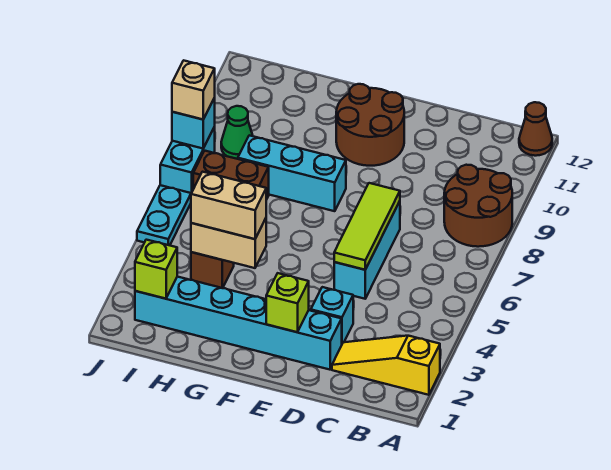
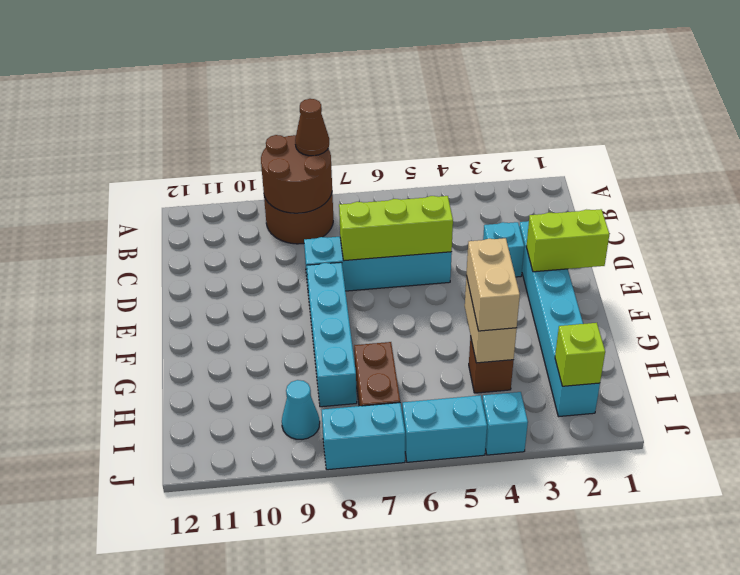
yellow slope A2:C2 level 1 top A -> none
brown cone A12 level 1 -> brown cone A8 level 3
cyan brick D5:D7 level 1 -> cyan brick D5:D8 level 1
lime tile D5:D7 level 2 -> lime brick D5:D7 level 2
lime brick E2 level 2 -> lime brick E1:E2 level 2
brown round brick E10:F11 level 1 -> brown round brick A8:B9 level 2
cyan brick F8:H8 level 1 -> cyan brick E8:H8 level 1
green cone I9 level 1 -> cyan cone I9 level 1
cyan plate J5:J6 level 1 -> cyan brick J5:J6 level 1
cyan brick J8 level 2 -> cyan brick J4 level 1
tan brick J8 level 3 -> none

